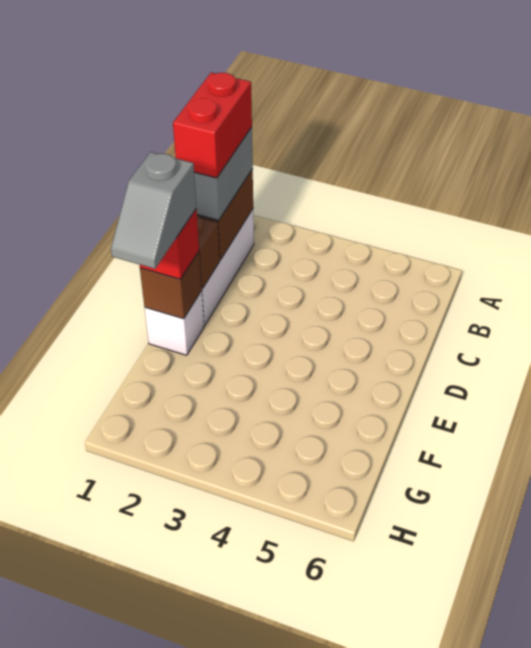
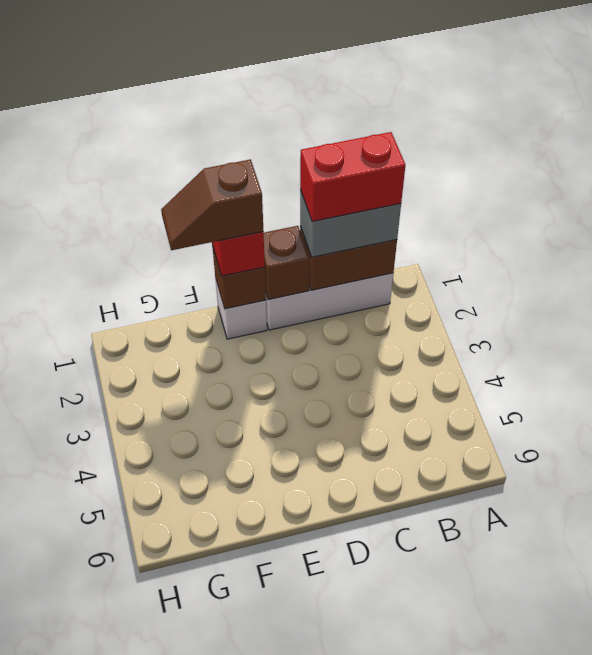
grey slope E1:F1 level 4 top E -> brown slope E1:F1 level 4 top E

